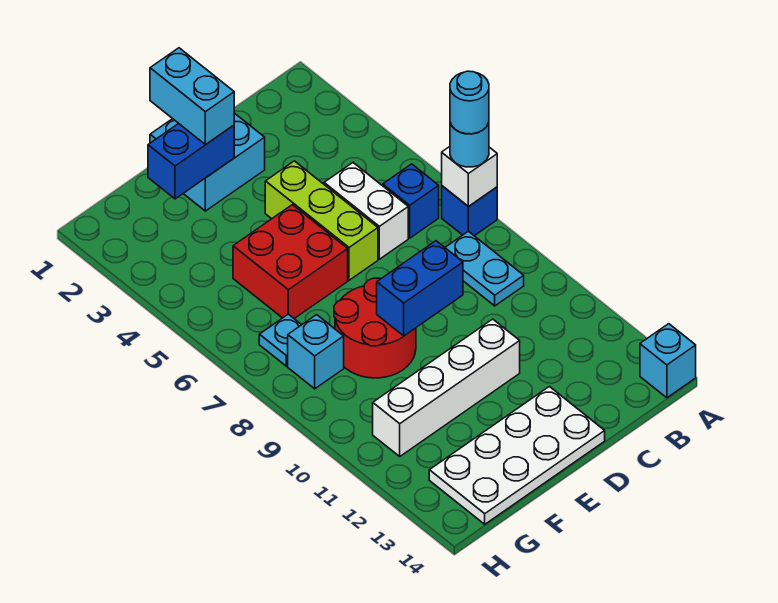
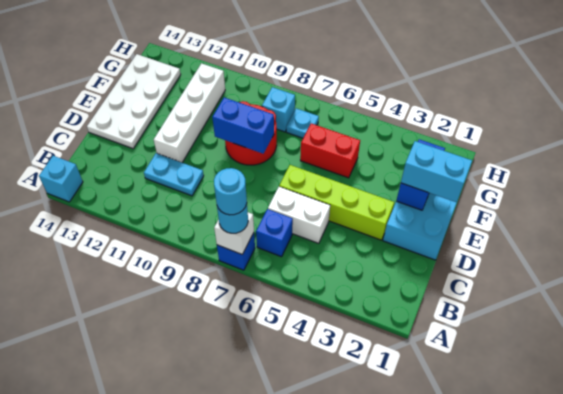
cyan plate B8:B9 level 1 -> cyan plate C10:C11 level 1
lime brick D4:D6 level 1 -> lime brick D3:D6 level 1
blue brick D9:E9 level 2 -> blue brick E8:E9 level 2
red brick E5:F6 level 1 -> red brick F5:F6 level 1

